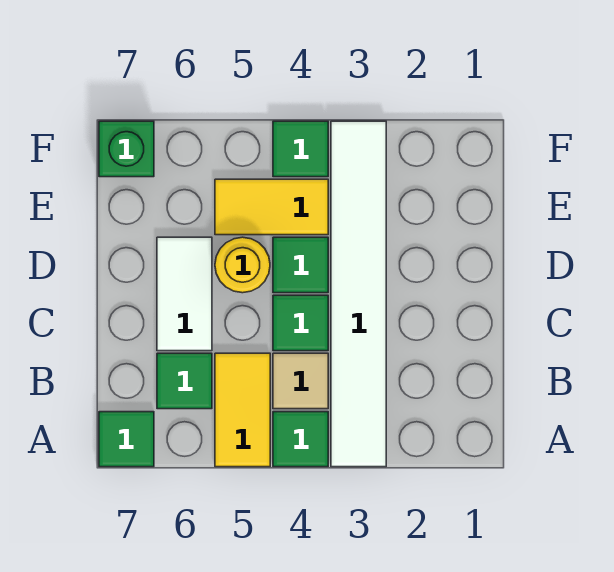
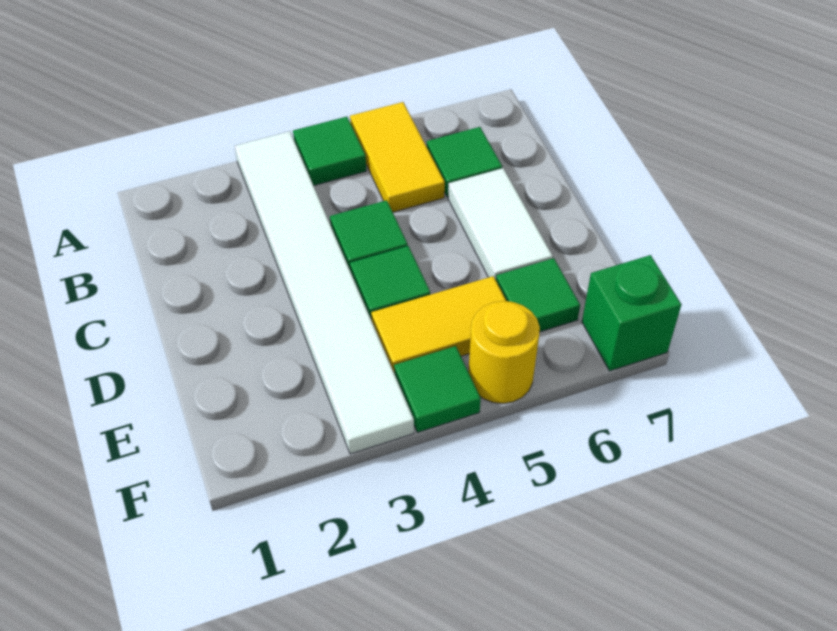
green tile A7 level 1 -> green tile E6 level 1
tan tile B4 level 1 -> none
yellow round brick D5 level 1 -> yellow round brick F5 level 1

